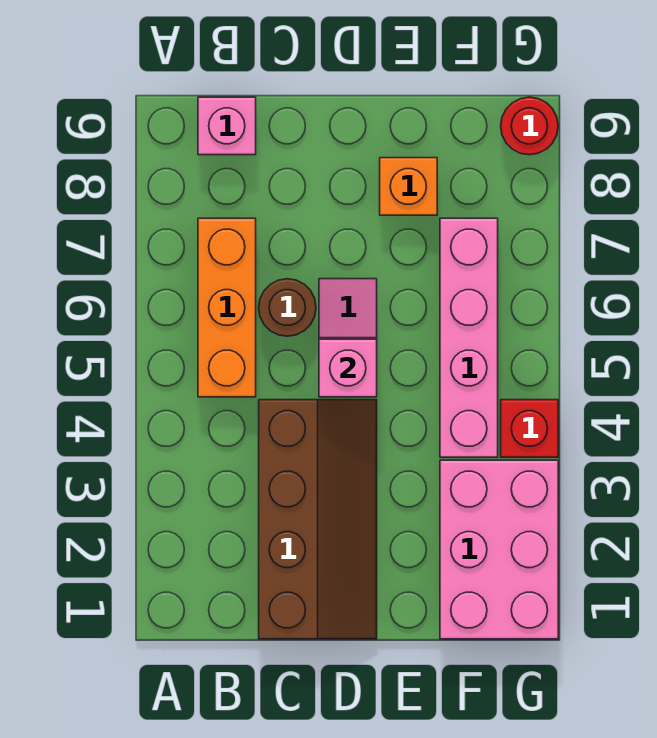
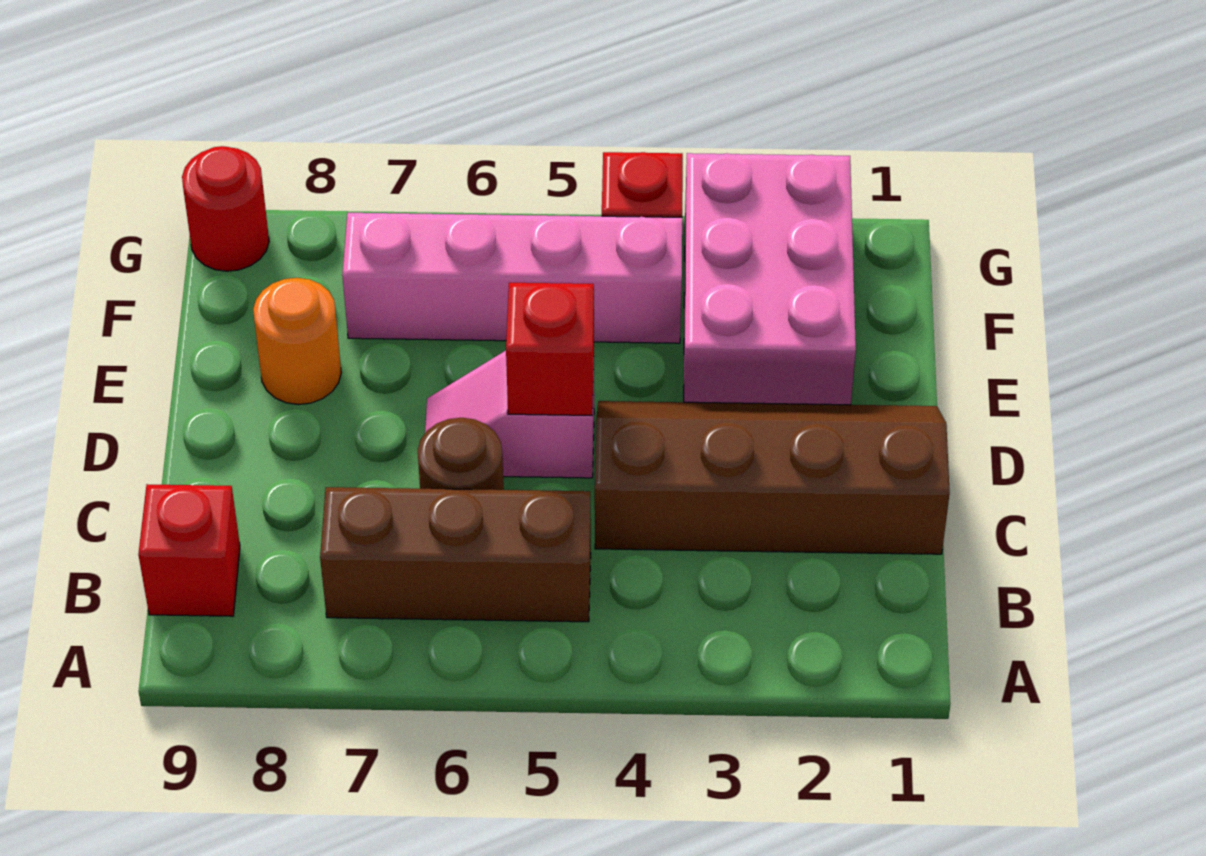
orange brick B5:B7 level 1 -> brown brick B5:B7 level 1
pink brick B9 level 1 -> red brick B9 level 1
pink brick D5 level 2 -> red brick D5 level 2
orange brick E8 level 1 -> orange round brick E8 level 1
pink brick F1:G3 level 1 -> pink brick E2:G3 level 1

